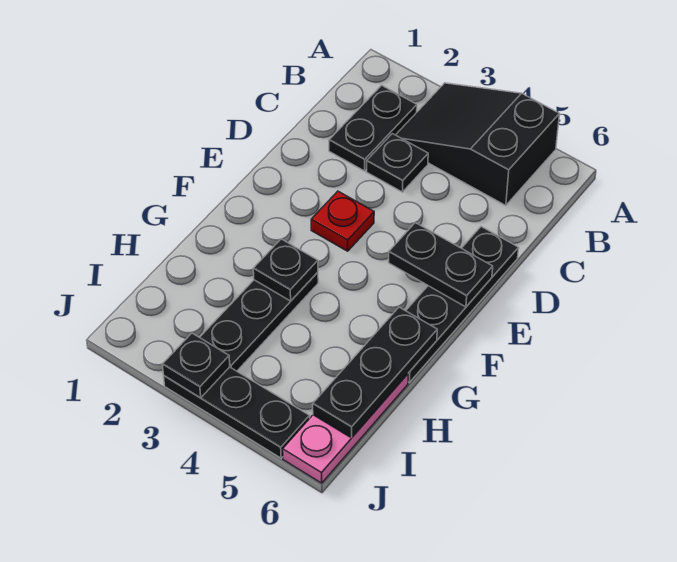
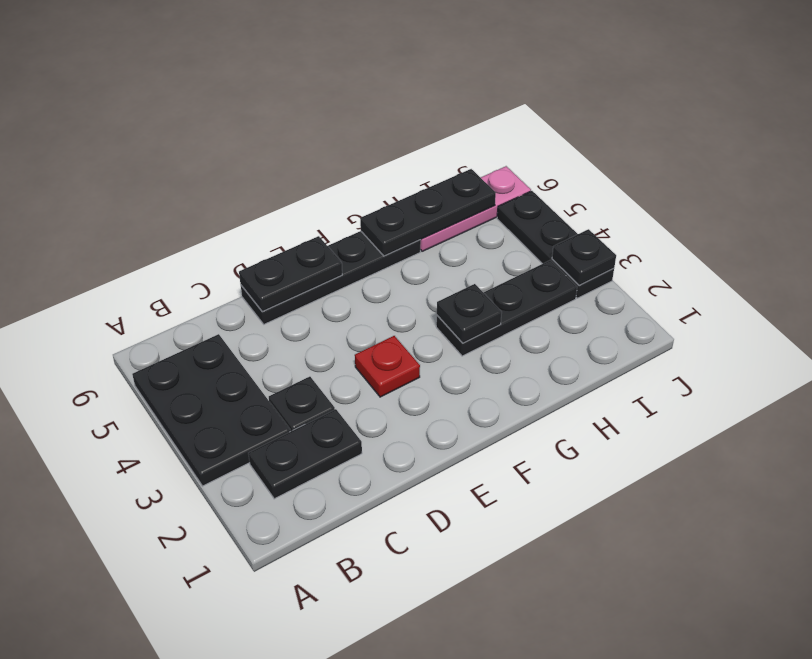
black slope A3:B5 level 1 top 5 -> black plate A3:B5 level 1
black plate E5:E6 level 2 -> black plate D6:E6 level 2

